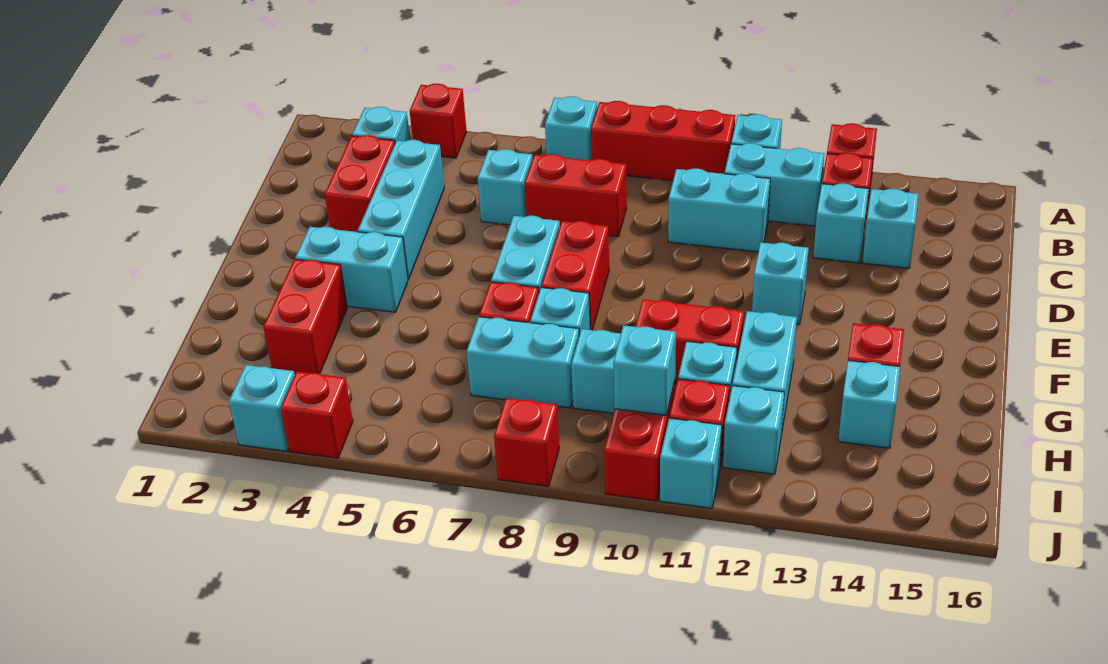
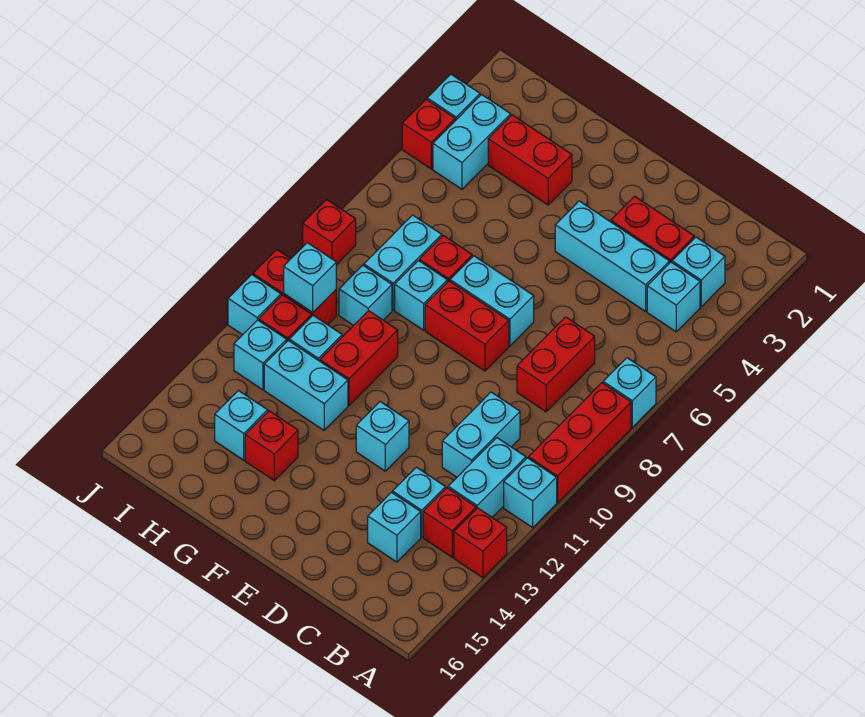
red brick A4 level 1 -> none
cyan brick C6 level 1 -> cyan brick B4 level 1
cyan brick F3:F4 level 1 -> cyan brick I3:I4 level 1

